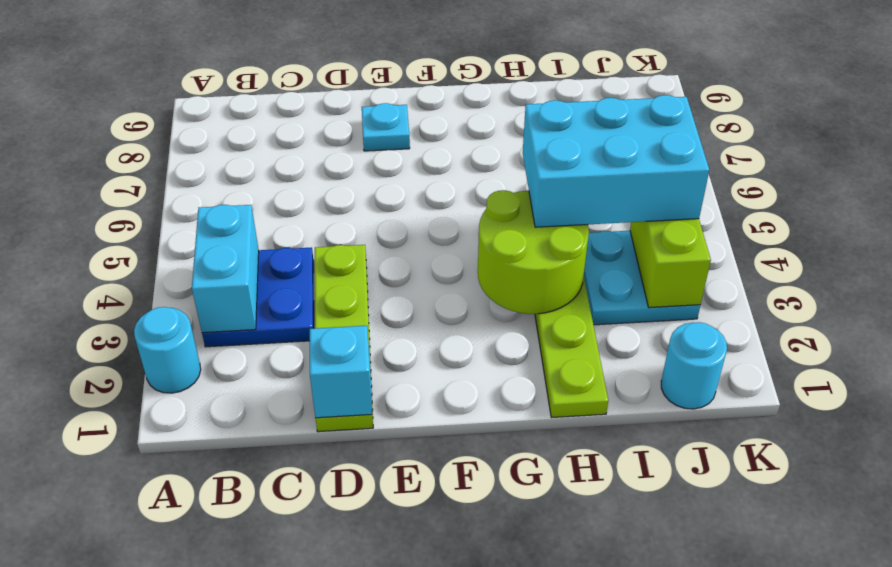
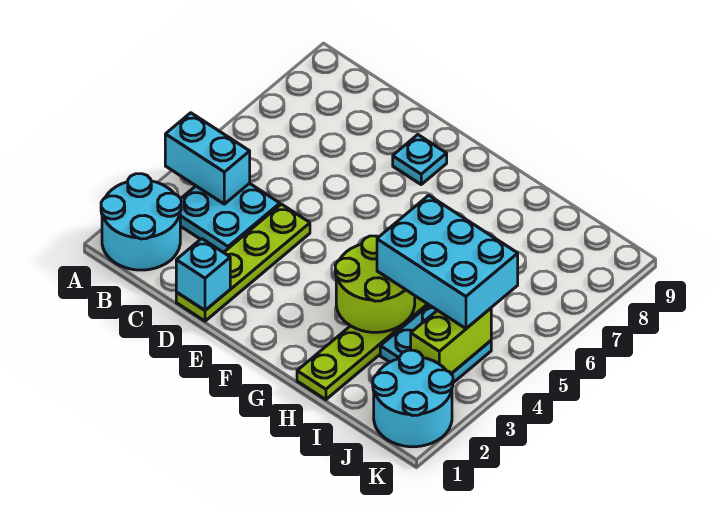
cyan round brick A2 level 1 -> cyan round brick A1:B2 level 1
blue plate B3:C4 level 1 -> cyan plate B3:C4 level 1
cyan brick B3:B4 level 2 -> cyan brick A4:B4 level 2
cyan round brick J1 level 1 -> cyan round brick J1:K2 level 1

